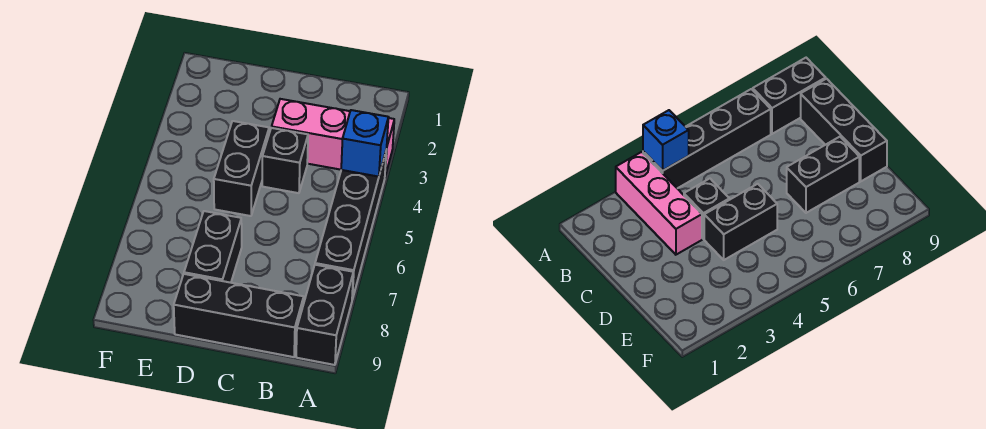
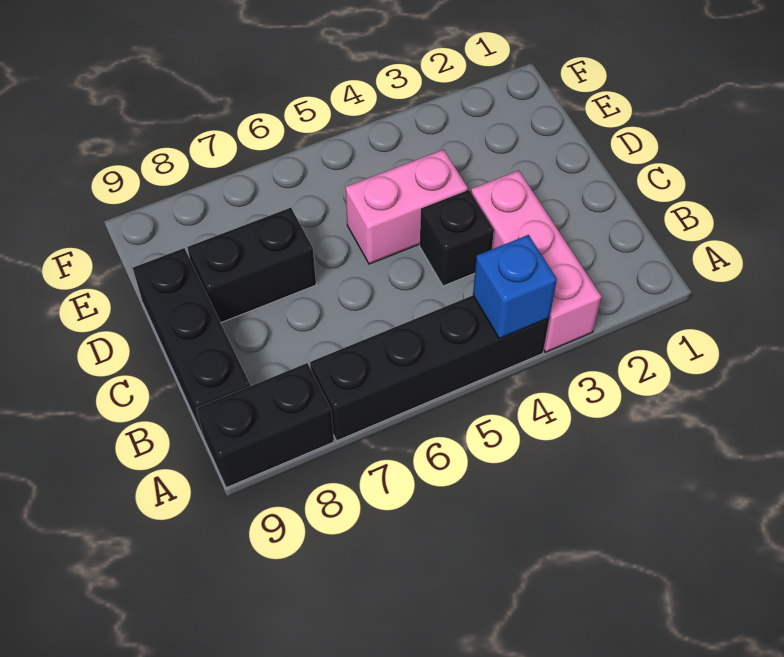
black brick D4:D5 level 1 -> pink brick D4:D5 level 1

